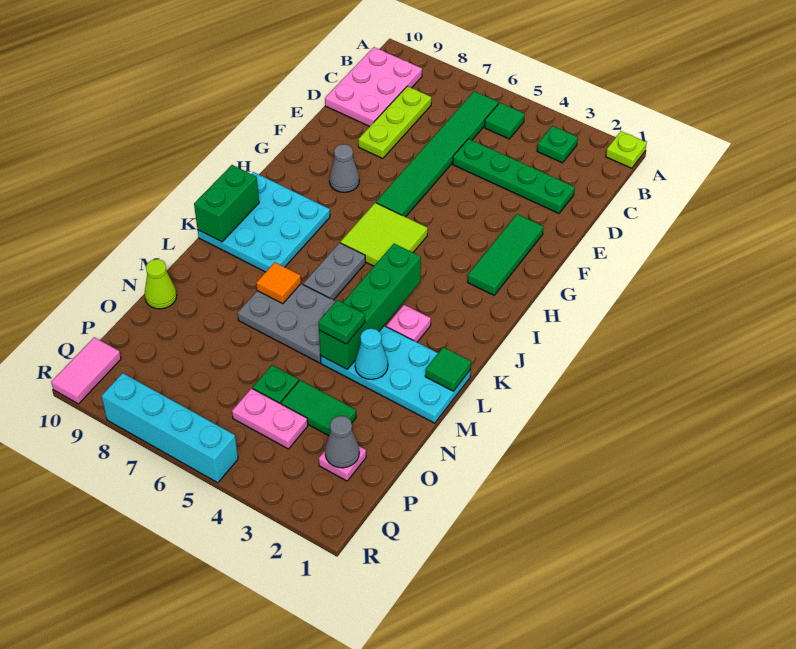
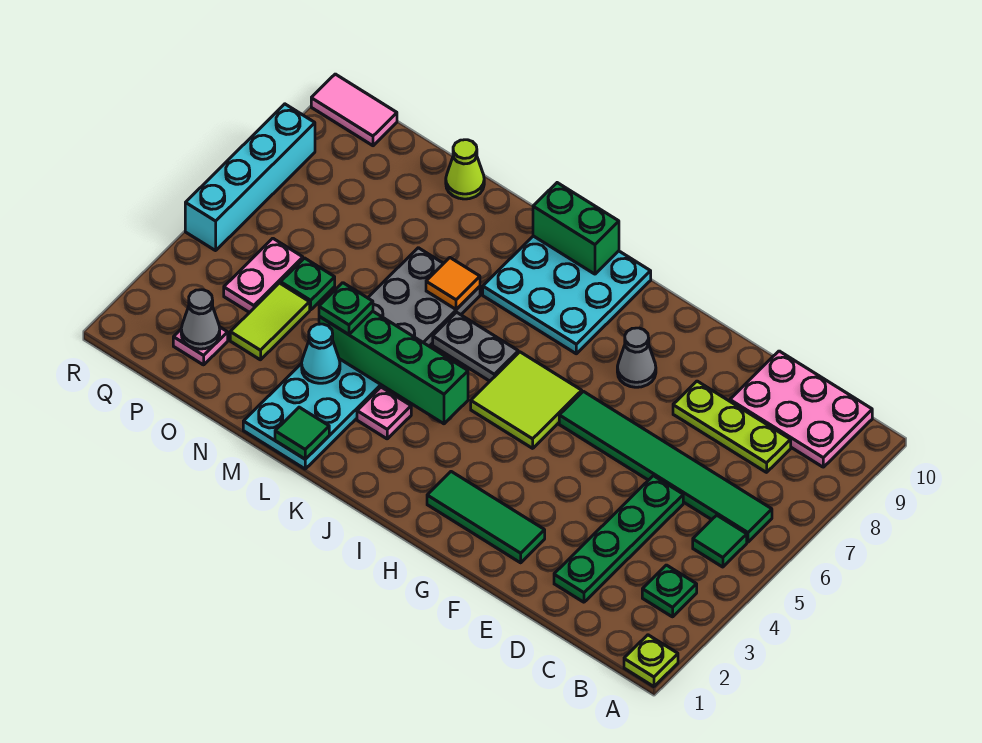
green tile O3:O4 level 1 -> lime tile O3:O4 level 1

